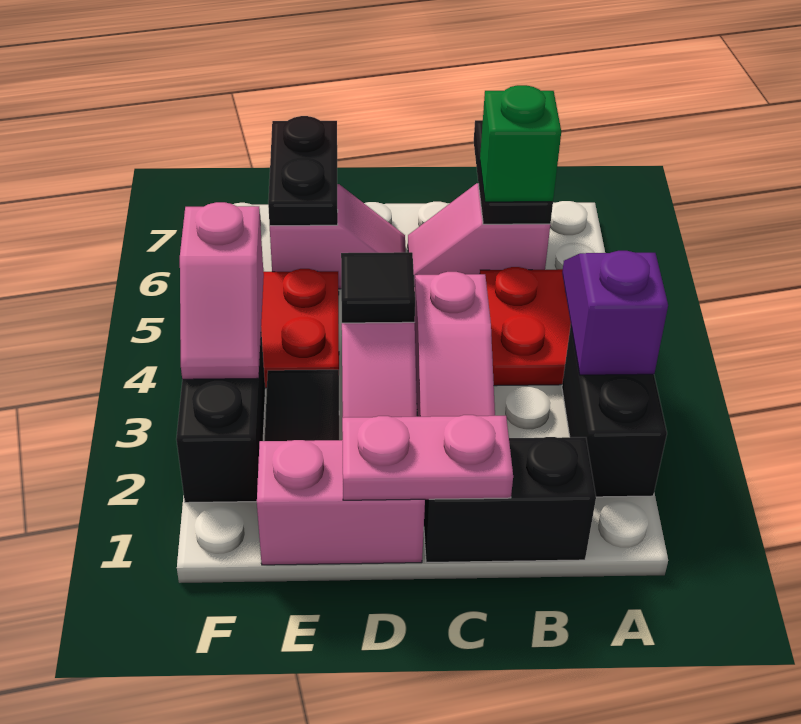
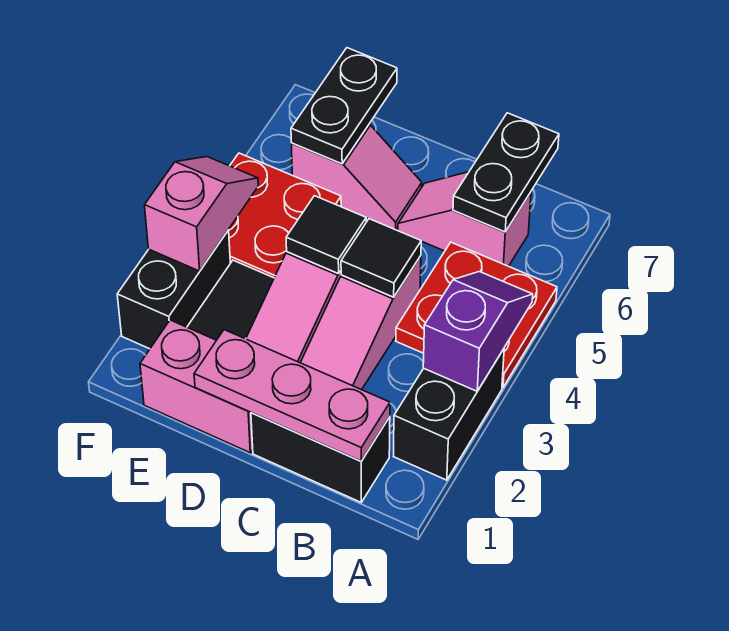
green brick B6 level 3 -> none
pink plate C1:D1 level 2 -> pink plate B1:D1 level 2
none -> black tile C4 level 2
pink slope F3:F4 level 2 top 4 -> pink slope F3:F4 level 2 top 3

